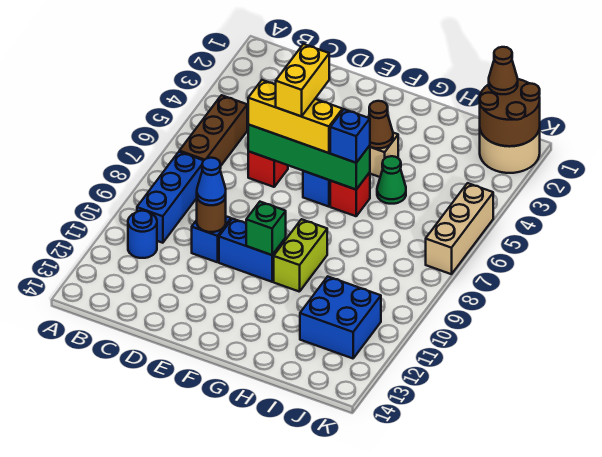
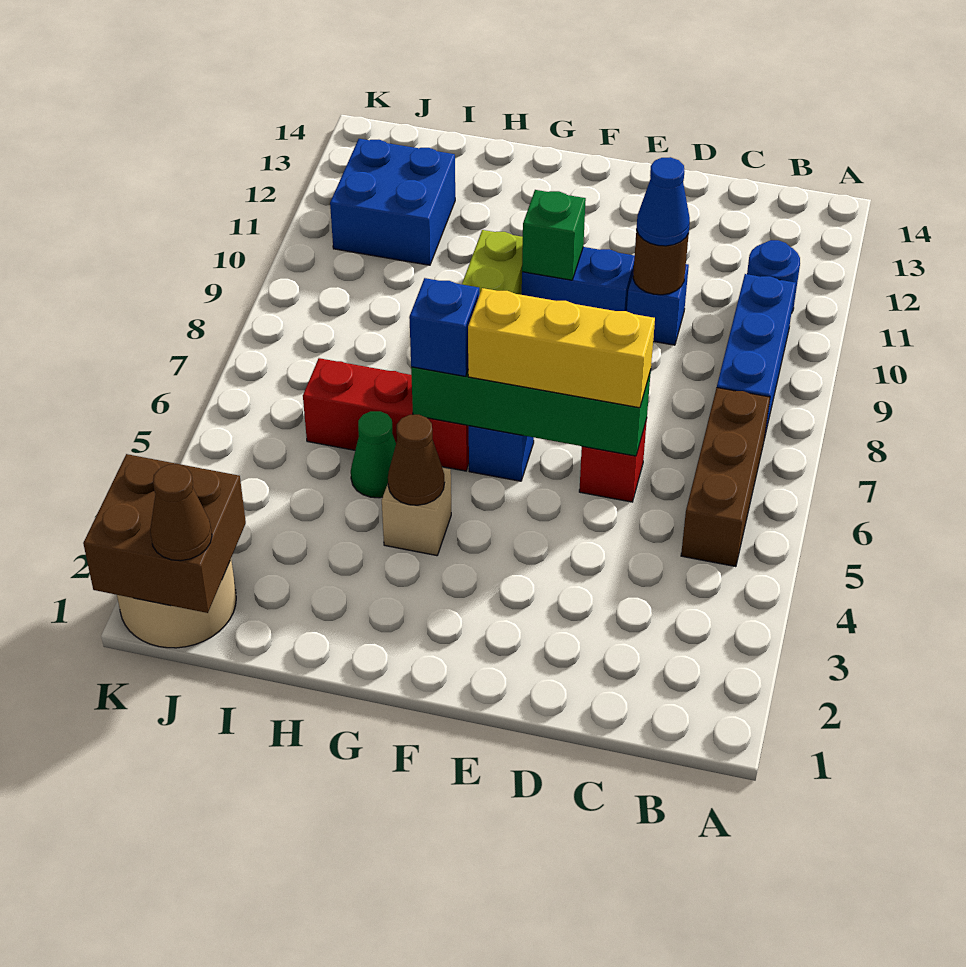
yellow brick E5:E6 level 4 -> none
red brick G6 level 1 -> red brick G6:I6 level 1
brown round brick J1:K2 level 2 -> brown brick J1:K2 level 2
tan brick K5:K7 level 1 -> none

